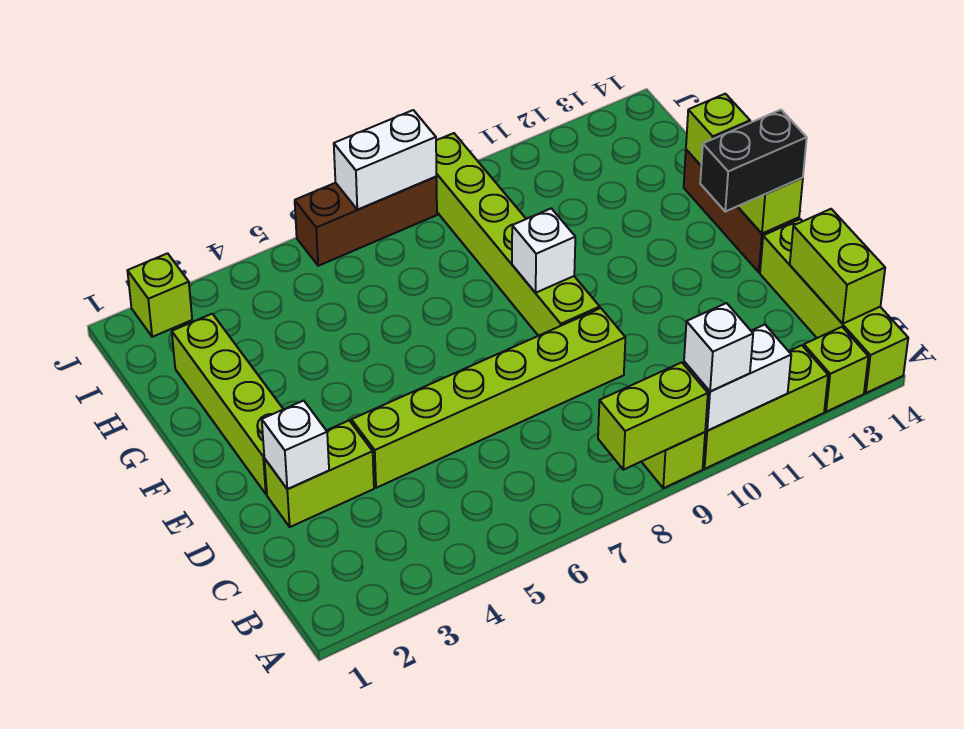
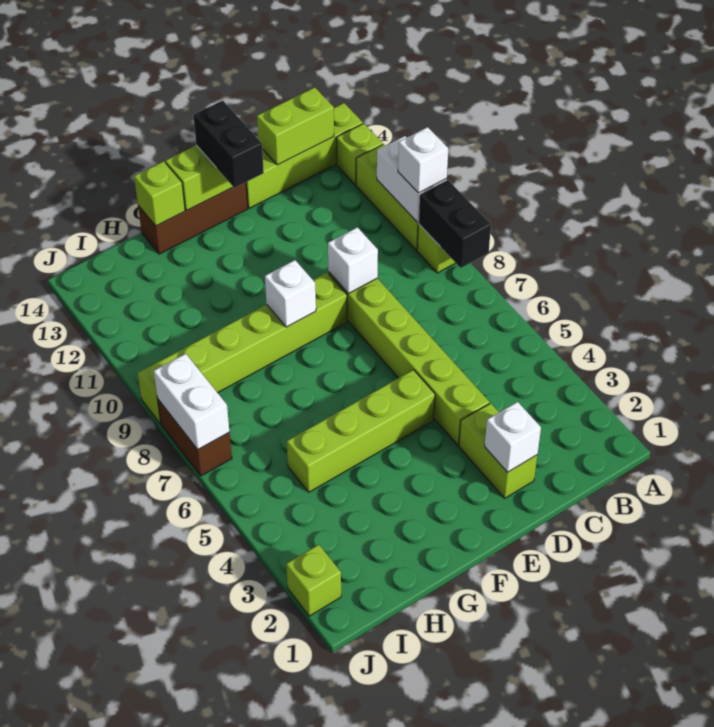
lime brick A8:A9 level 2 -> black brick A8:A9 level 2
none -> white brick D9 level 2
lime brick E2:H2 level 1 -> lime brick E5:H5 level 1
brown brick J6:J8 level 1 -> brown brick J7:J8 level 1

